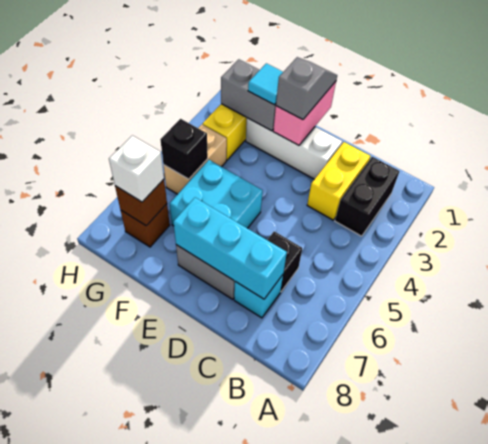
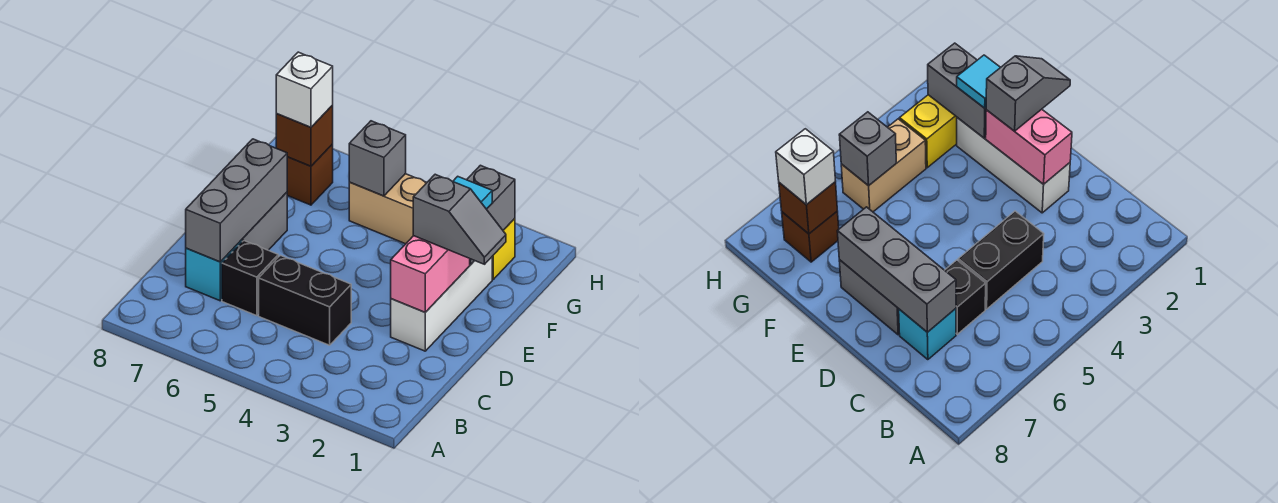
black brick B2:B3 level 1 -> black brick C4:C5 level 1
yellow brick C2:C3 level 1 -> none
cyan brick C7:E7 level 2 -> grey brick C7:E7 level 2
pink brick E1:E2 level 2 -> pink brick D2:E2 level 2
cyan brick E5:F6 level 1 -> none
black brick G5 level 2 -> grey brick G5 level 2

